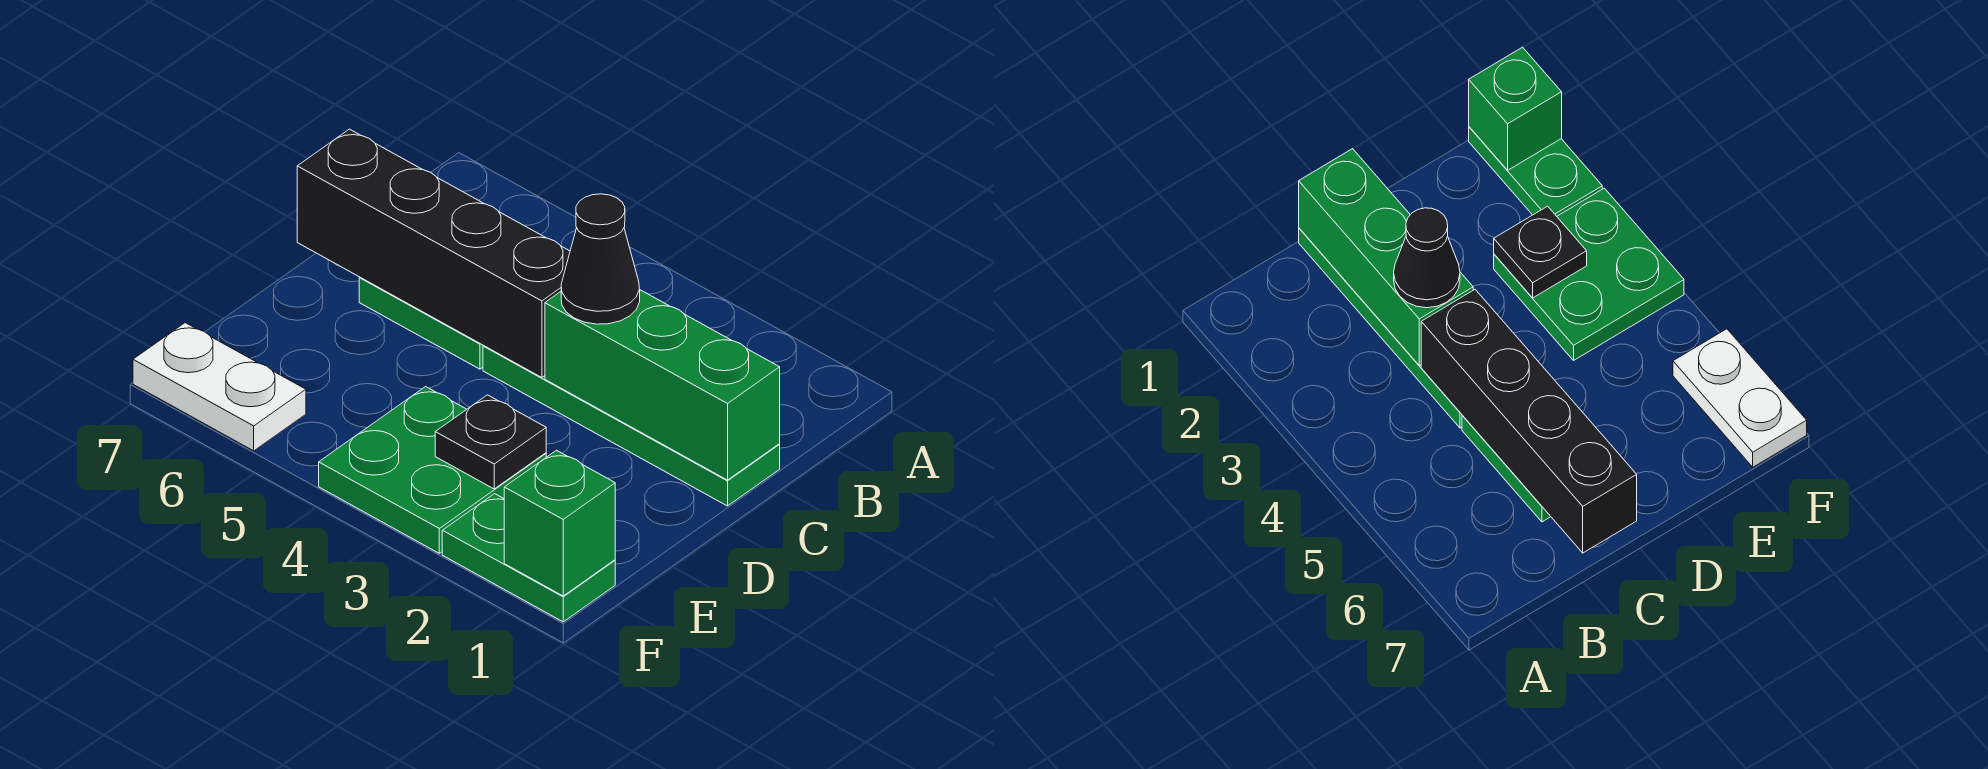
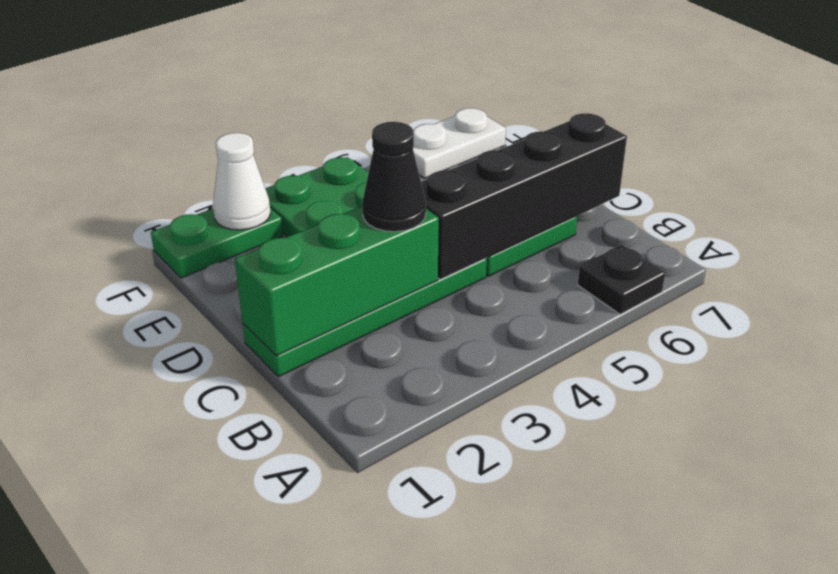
black plate E3 level 2 -> black plate A6 level 1
green brick F1 level 2 -> none
none -> white cone F2 level 2

